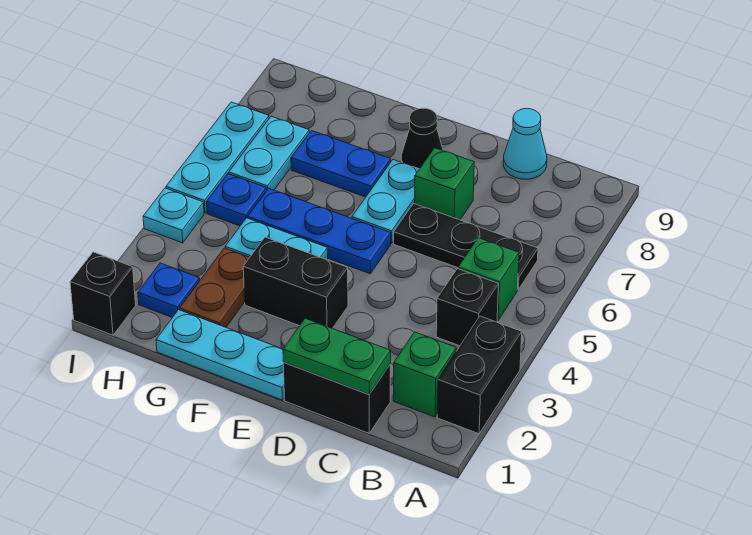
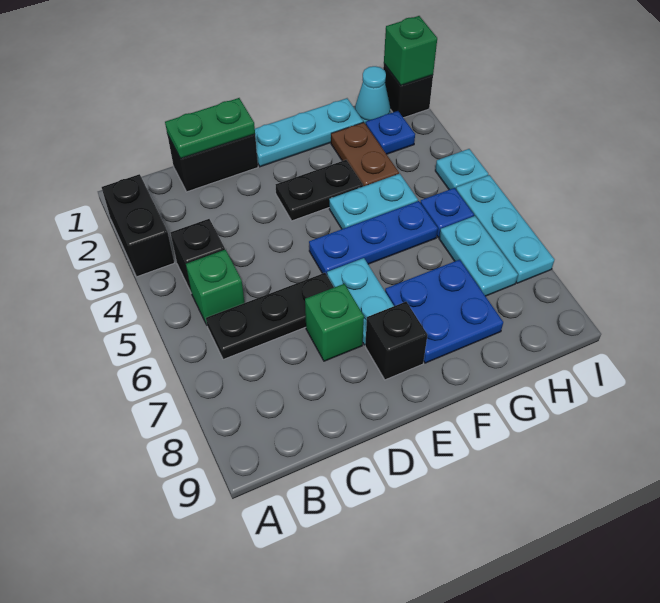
green brick B2 level 1 -> green brick I1 level 2
cyan cone C9 level 1 -> cyan cone H1 level 1
black brick E3:F3 level 1 -> black plate E3:F3 level 1
black cone E8 level 1 -> black brick E8 level 1
blue plate F7:G7 level 1 -> blue plate F7:G8 level 1

